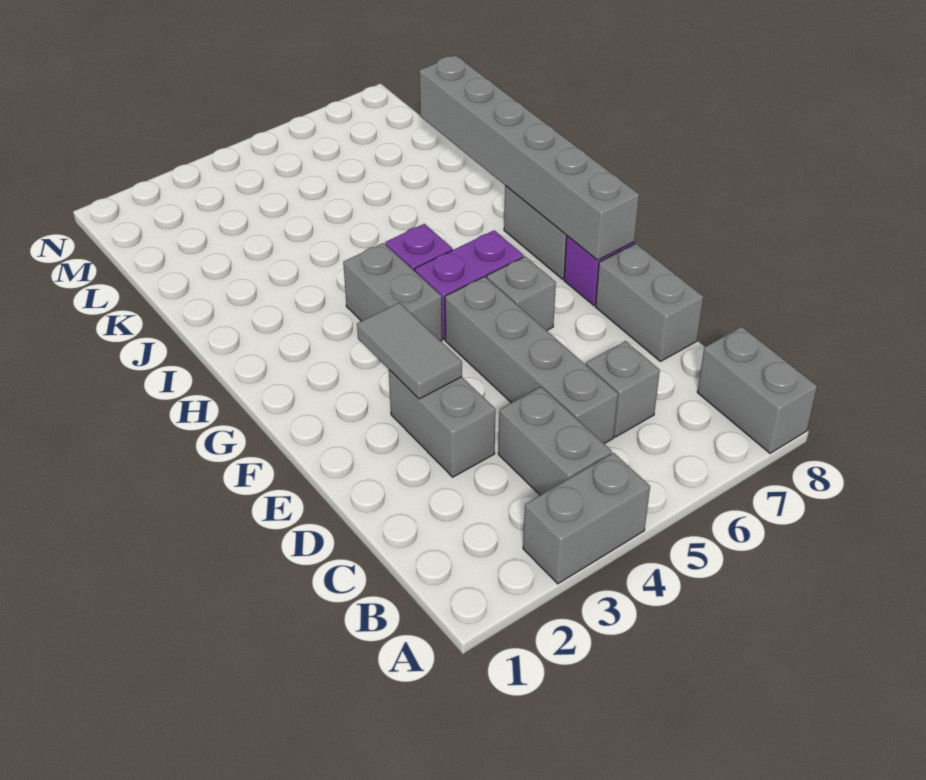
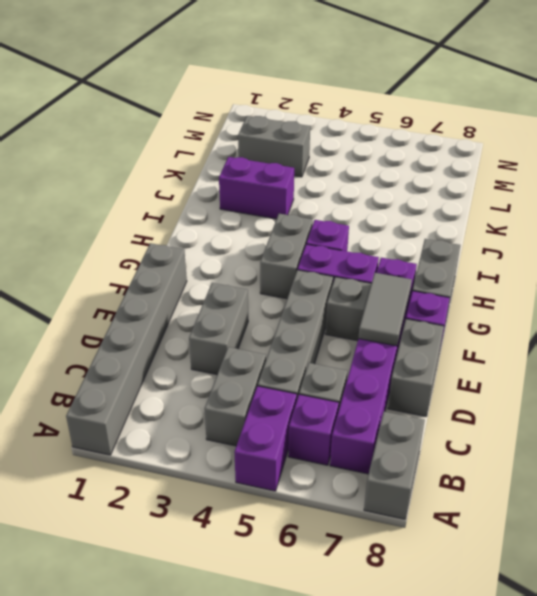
grey brick A3:A4 level 1 -> grey brick L2:L3 level 1
none -> purple brick A5:B5 level 1
none -> purple brick B6 level 1
none -> purple brick B7:G7 level 1
grey tile E3:F3 level 2 -> grey tile E7:F7 level 2
grey brick F8:K8 level 2 -> grey brick A1:F1 level 1
none -> purple brick J2:J3 level 1

